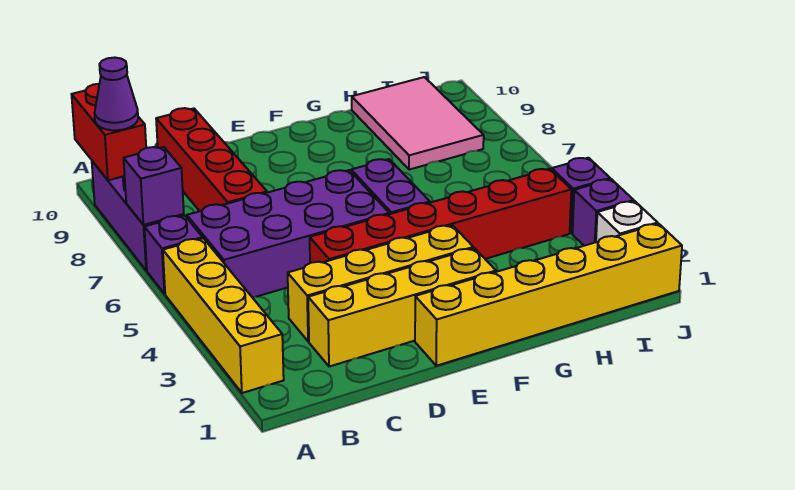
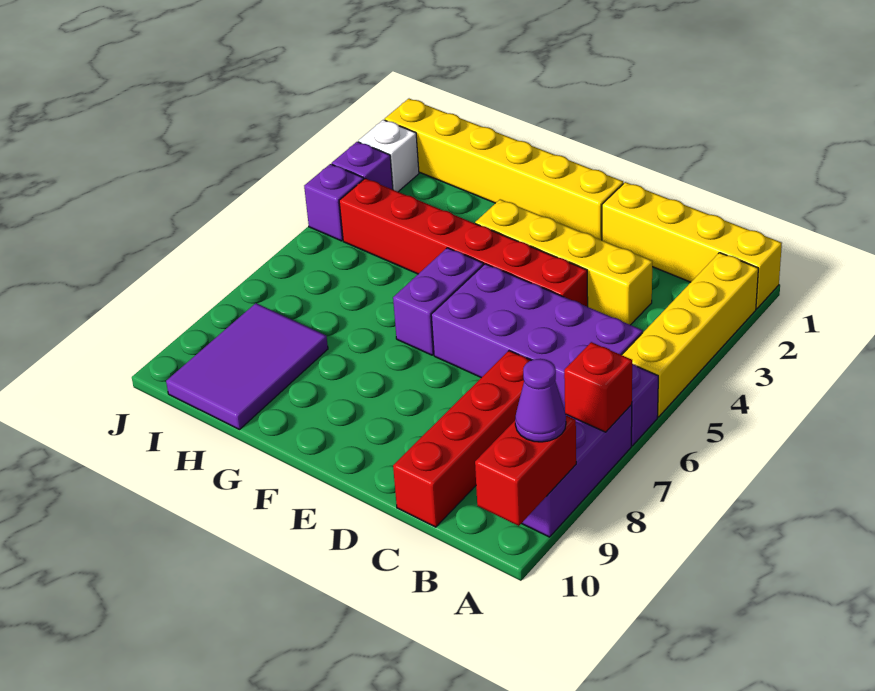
purple brick A7 level 2 -> red brick A7 level 2
yellow brick C2:F2 level 1 -> yellow brick A1:D1 level 1
pink tile H8:I10 level 1 -> purple tile H8:I10 level 1

